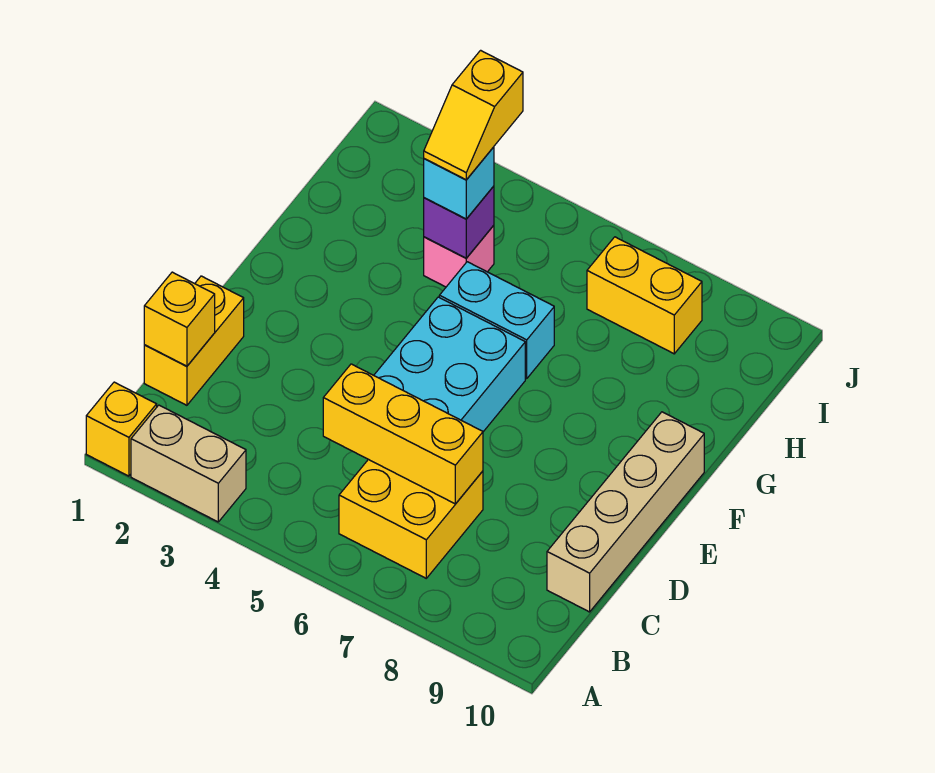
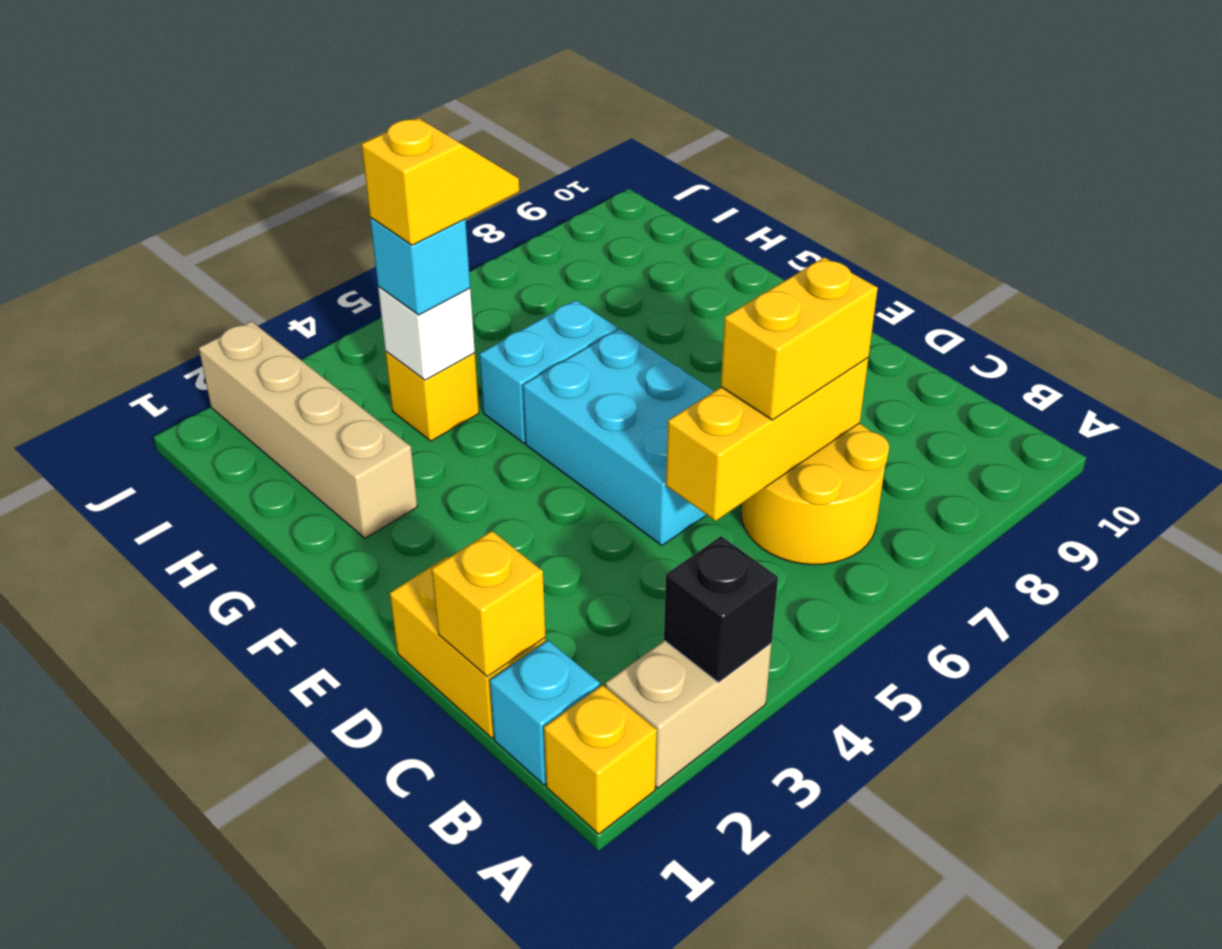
none -> black brick A3 level 2
none -> cyan brick B1 level 1
yellow brick B6:C7 level 1 -> yellow round brick B6:C7 level 1
tan brick C10:F10 level 1 -> tan brick G2:J2 level 1
pink brick H4 level 1 -> yellow brick H4 level 1
purple brick H4 level 2 -> white brick H4 level 2
yellow slope H4:I4 level 4 top I -> yellow slope H4:H5 level 4 top 4
yellow brick I7:I8 level 1 -> yellow brick C6:C7 level 3

